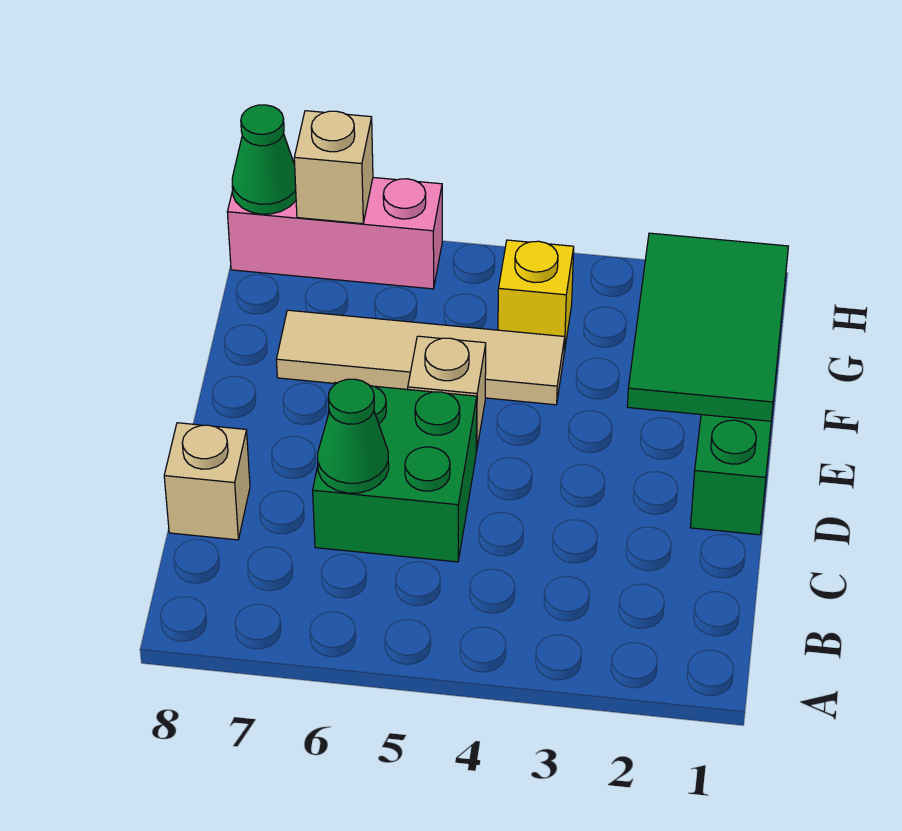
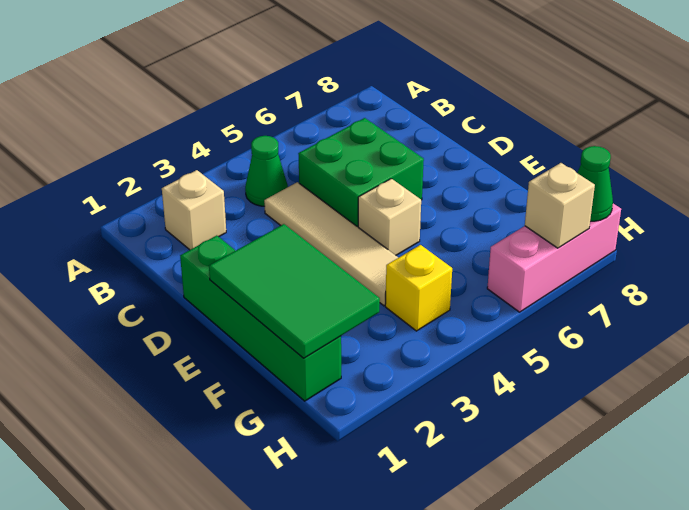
green cone C6 level 2 -> green cone B4 level 1
tan brick C8 level 1 -> tan brick B2 level 1
tan tile F4:F7 level 1 -> tan tile C4:F4 level 1

